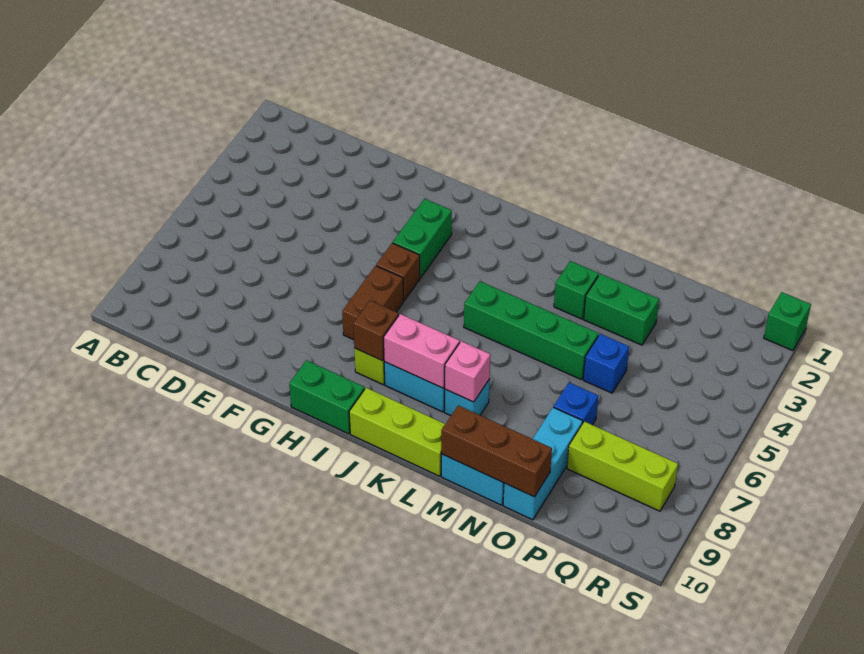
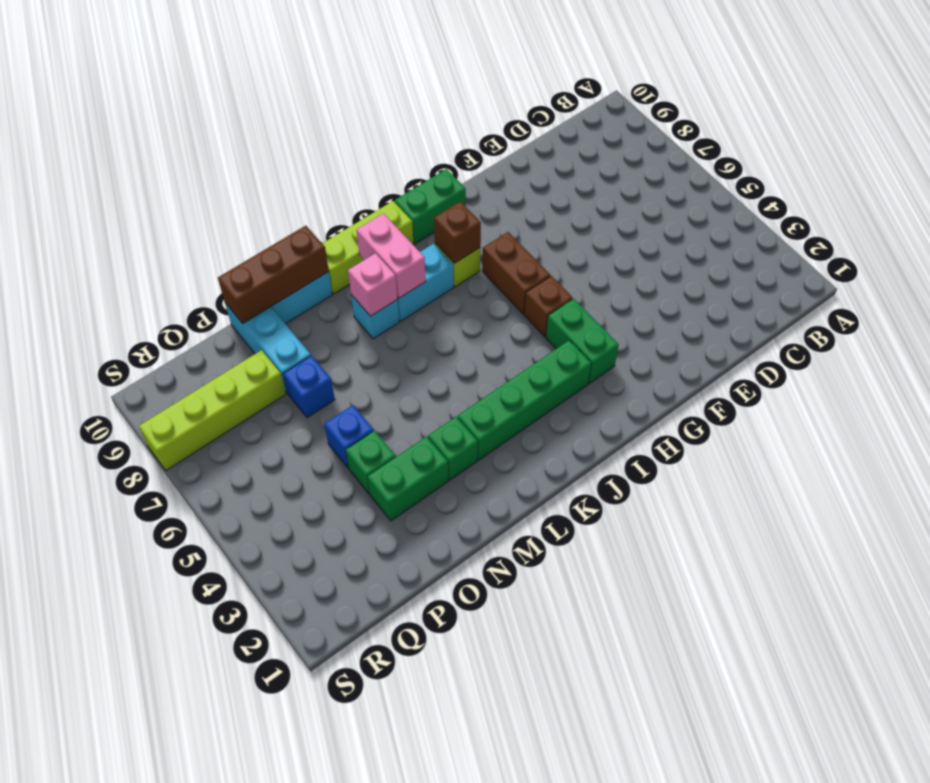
pink brick J8:K8 level 2 -> pink brick K8:K9 level 2
green brick K5:N5 level 1 -> green brick I3:L3 level 1
lime brick P8:R8 level 1 -> lime brick P8:S8 level 1
green brick S1 level 1 -> green brick O4 level 1

